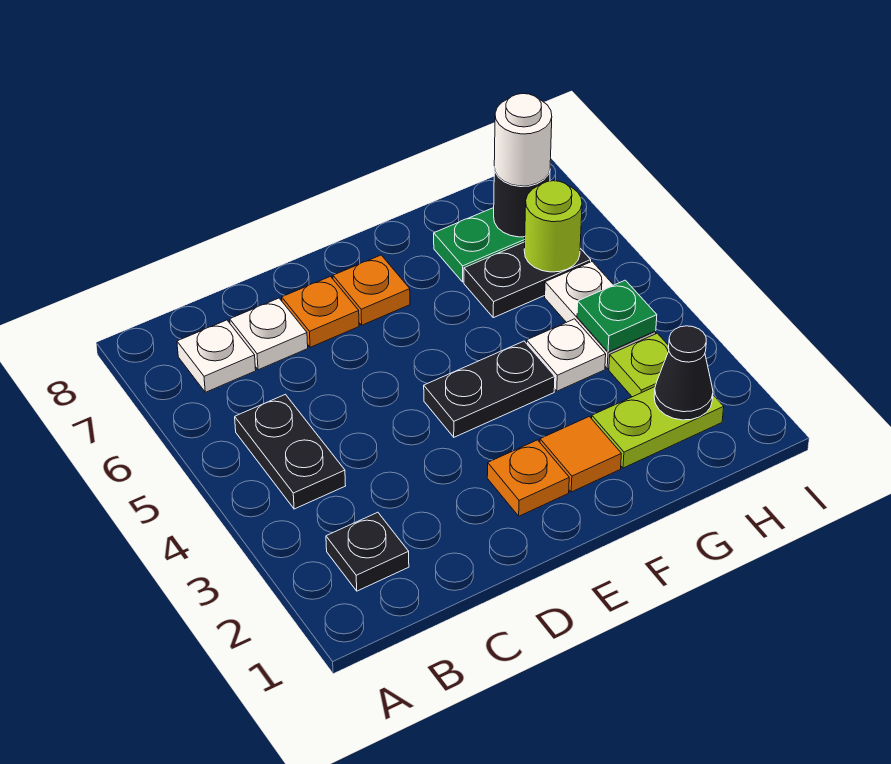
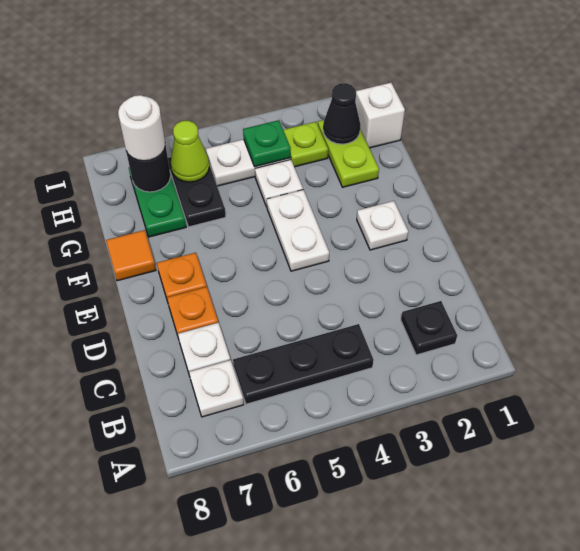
black plate B4:B5 level 1 -> black plate B4:B6 level 1
orange plate E2 level 1 -> white plate E2 level 1
black plate E4:F4 level 1 -> white plate E4:F4 level 1
orange tile F2 level 1 -> orange tile F8 level 1
none -> white brick H1 level 1
lime round brick H6 level 2 -> lime cone H6 level 2

